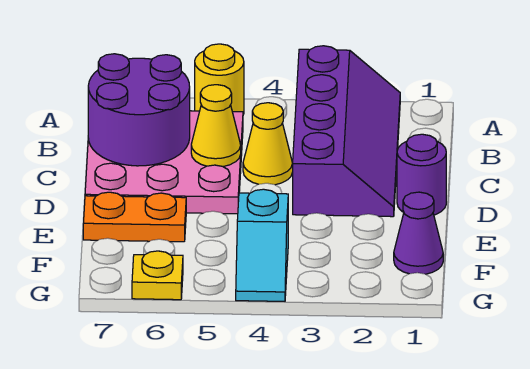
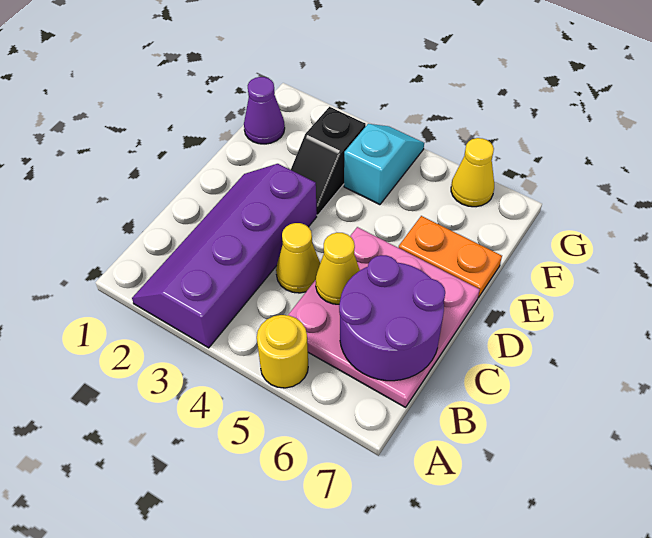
purple round brick D1 level 1 -> none
none -> black slope E3:F3 level 1 top F
yellow plate G6 level 1 -> yellow cone G6 level 1

